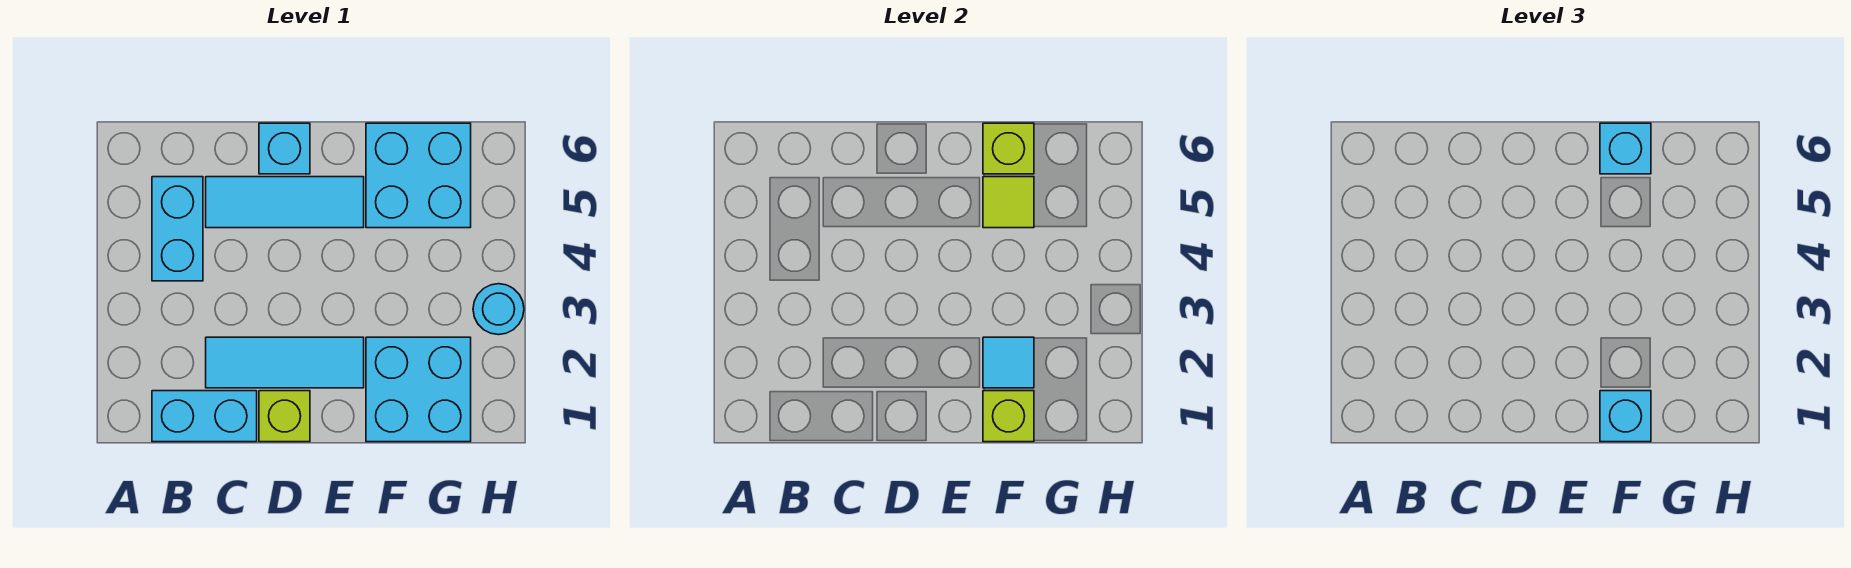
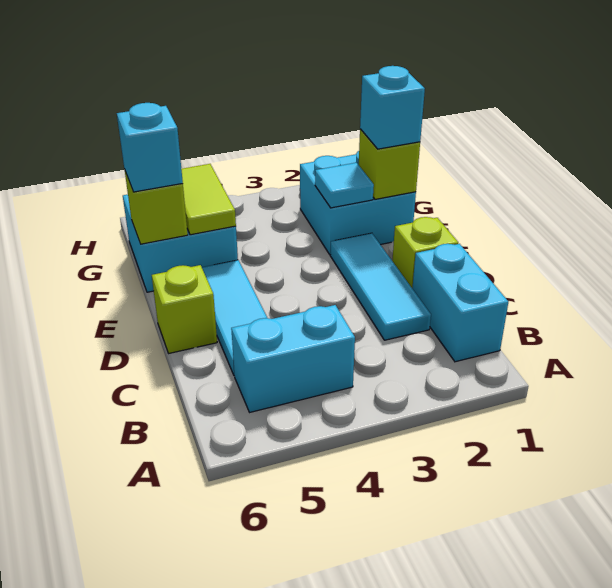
cyan brick D6 level 1 -> lime brick D6 level 1
lime tile F5 level 2 -> lime tile F5:G5 level 2
cyan round brick H3 level 1 -> none

